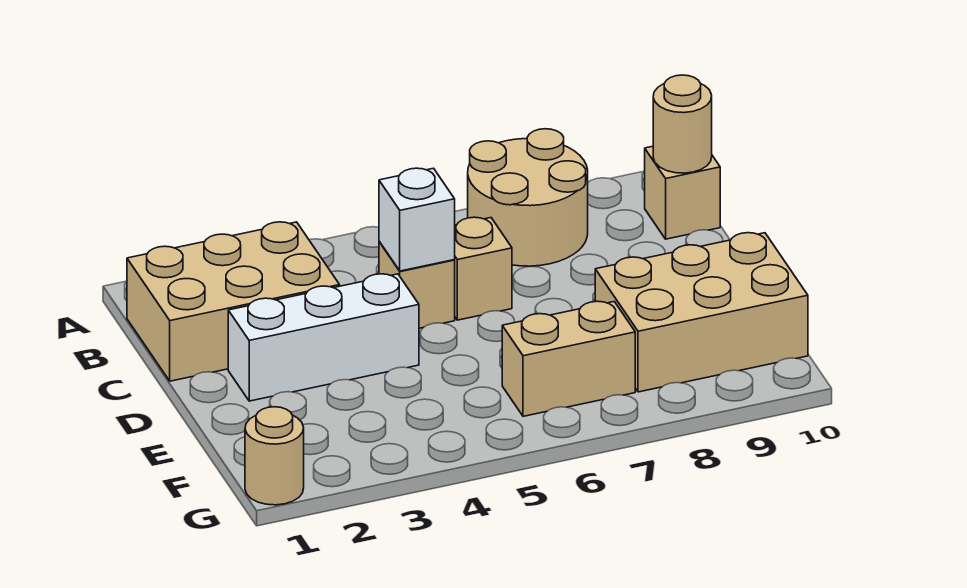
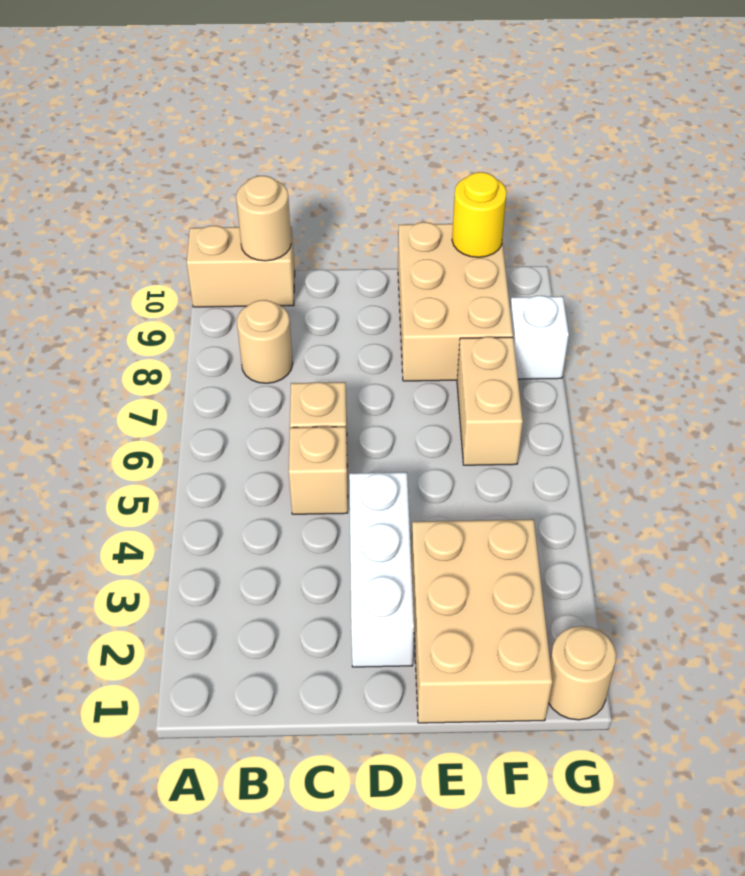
tan round brick A7:B8 level 1 -> tan round brick B8 level 1
tan brick B1:C3 level 1 -> tan brick E1:F3 level 1
tan brick B10 level 1 -> tan brick A10:B10 level 1
white brick C5 level 2 -> white brick G8 level 1
none -> yellow round brick F10 level 2

